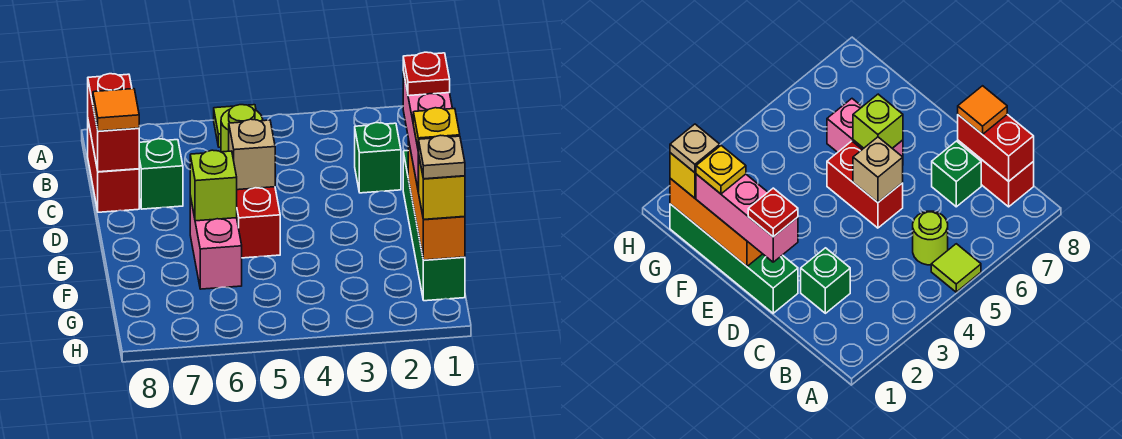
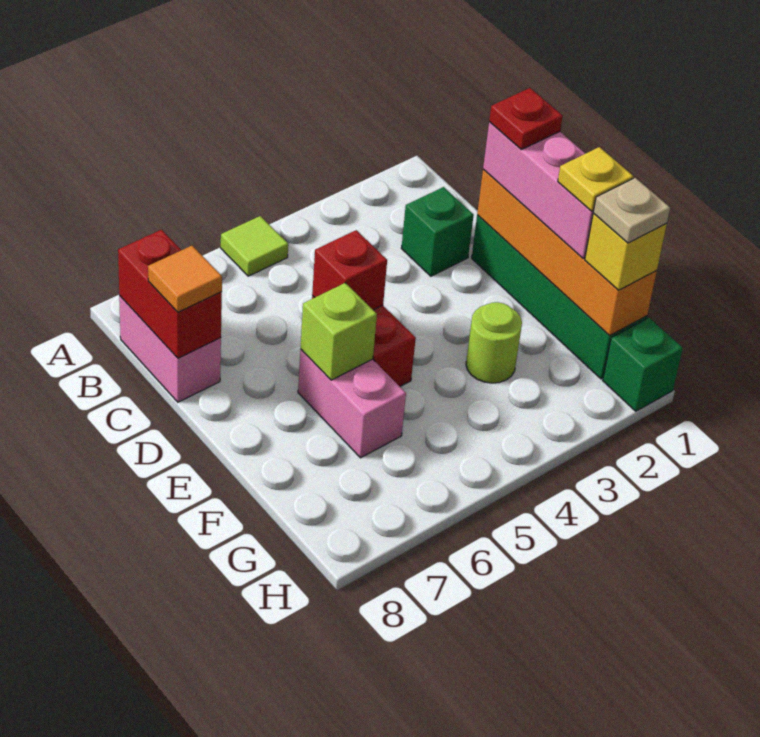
lime round brick B5 level 1 -> lime round brick F3 level 1
red brick B8:C8 level 1 -> pink brick B8:C8 level 1
green brick C7 level 1 -> green brick H1 level 1
tan brick D5 level 2 -> red brick D5 level 2
orange brick E1:G1 level 2 -> orange brick D1:G1 level 2

